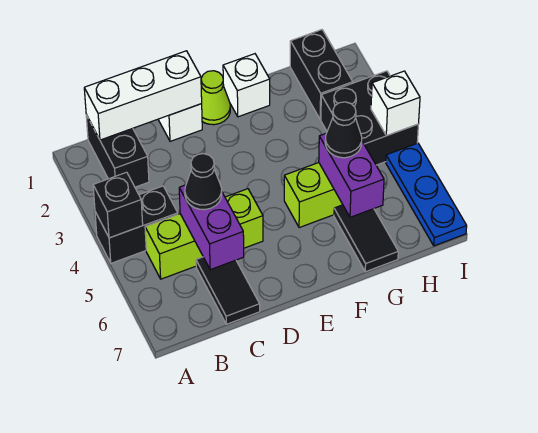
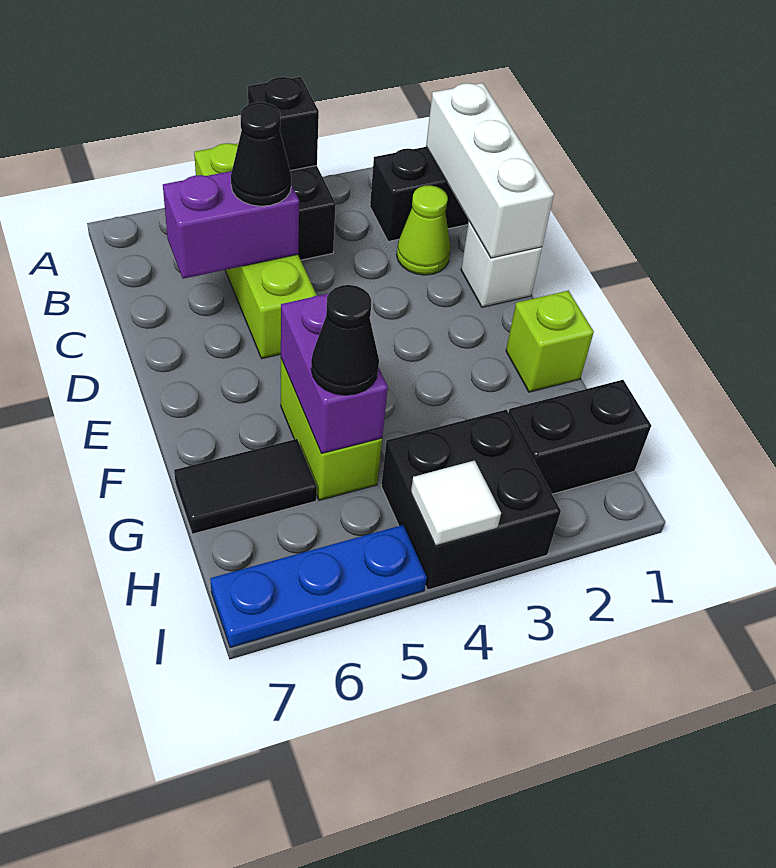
lime brick B5:D5 level 1 -> lime brick A5:D5 level 1
black tile C6:C7 level 1 -> none
lime cone E1 level 1 -> lime cone C2 level 1
white brick F1 level 1 -> lime brick F1 level 1
purple brick G5:G6 level 2 -> purple brick F5:G5 level 2
white brick I4 level 2 -> white tile I4 level 2

